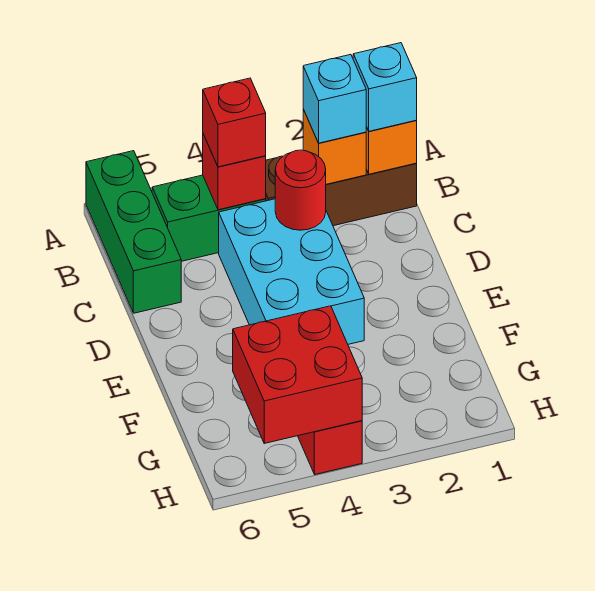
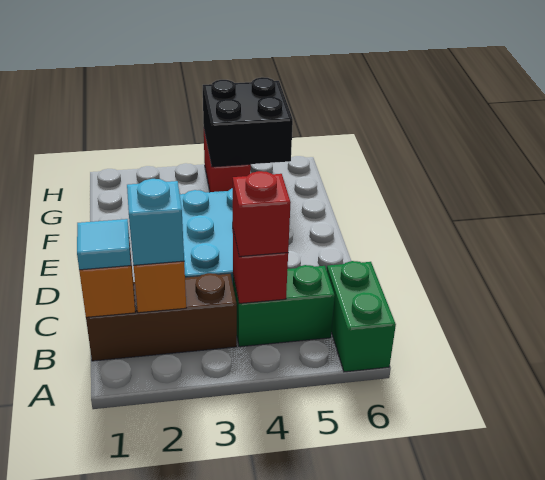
green brick A6:C6 level 1 -> green brick A6:B6 level 1
cyan brick B1 level 3 -> cyan tile B1 level 3
red round brick C3 level 2 -> none
red brick G4:H5 level 2 -> black brick G4:H5 level 2

